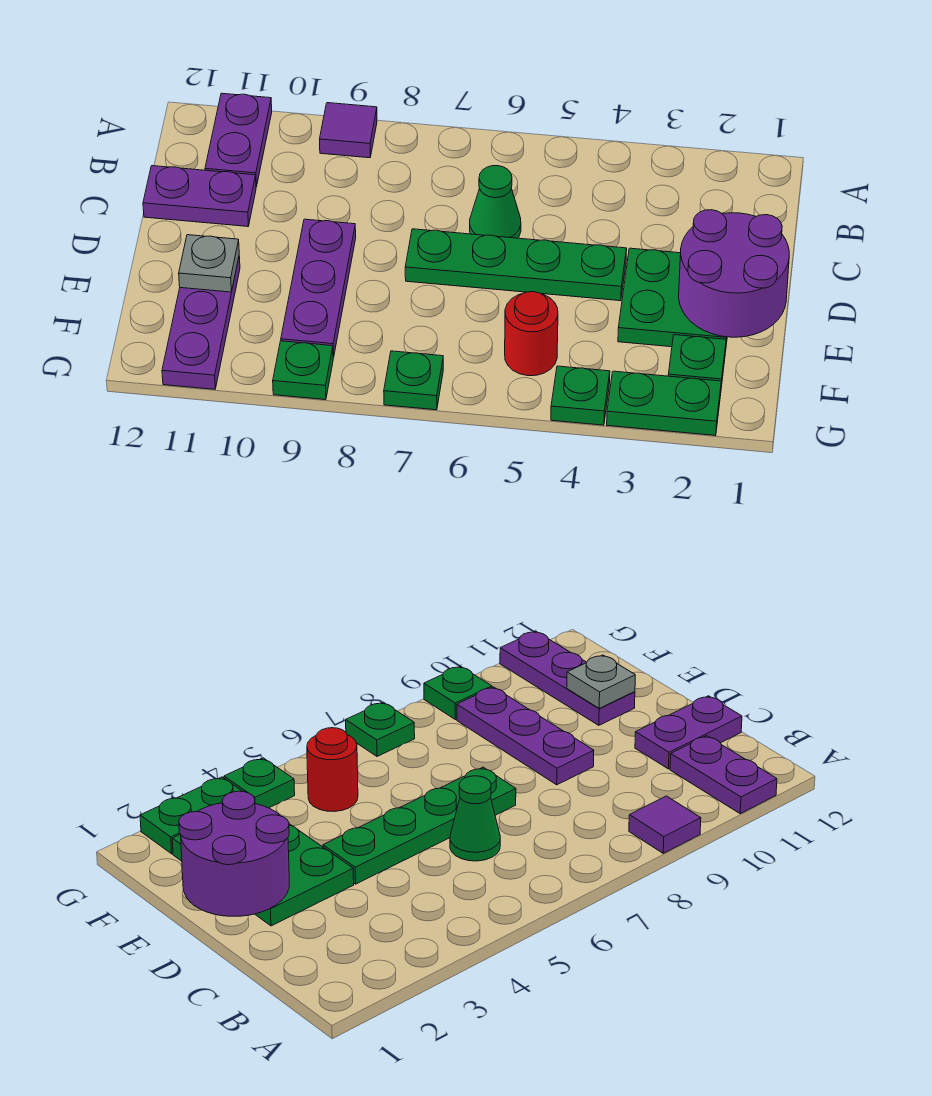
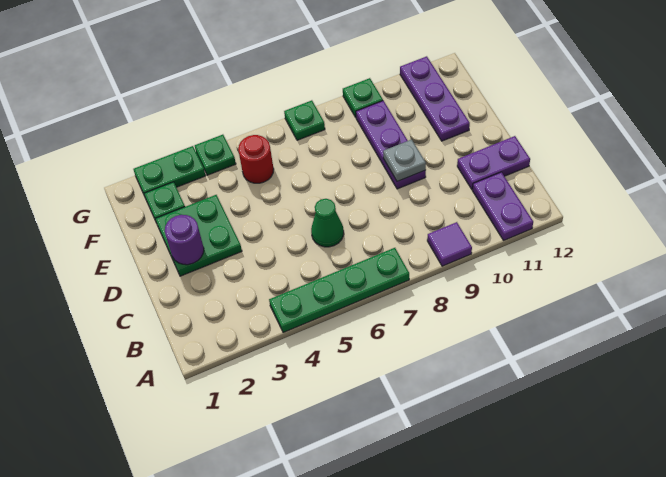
purple round brick D1:E2 level 2 -> purple round brick D2 level 2
green plate D4:D7 level 1 -> green plate A4:A7 level 1
grey plate E11 level 2 -> grey plate D9 level 2

